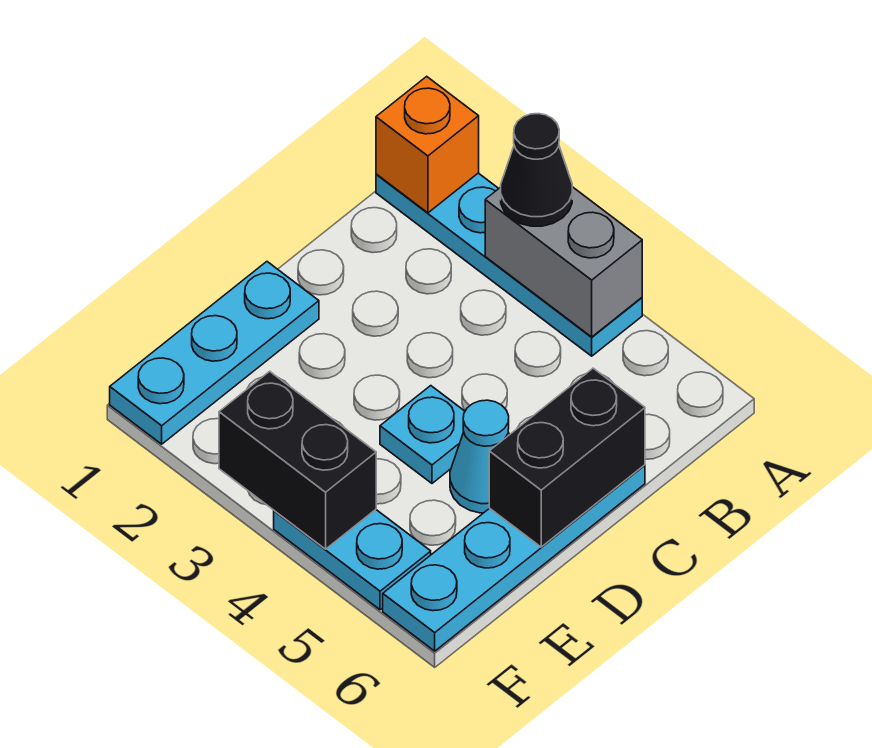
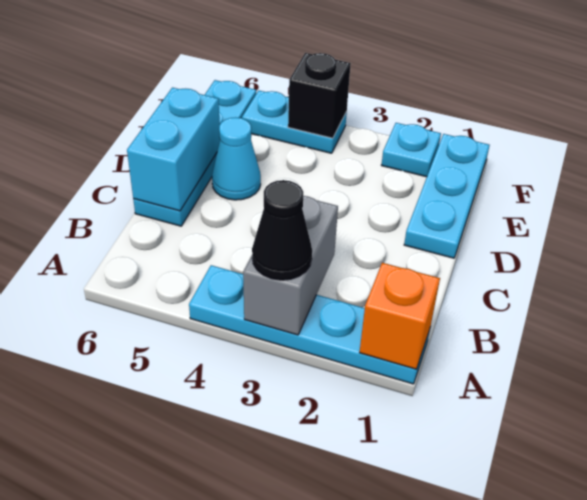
grey brick A3:A4 level 2 -> grey brick A3:B3 level 2
black brick C6:D6 level 2 -> cyan brick C6:D6 level 2
cyan plate D4 level 1 -> cyan plate F2 level 1
black brick F3:F4 level 2 -> black brick F4 level 2

